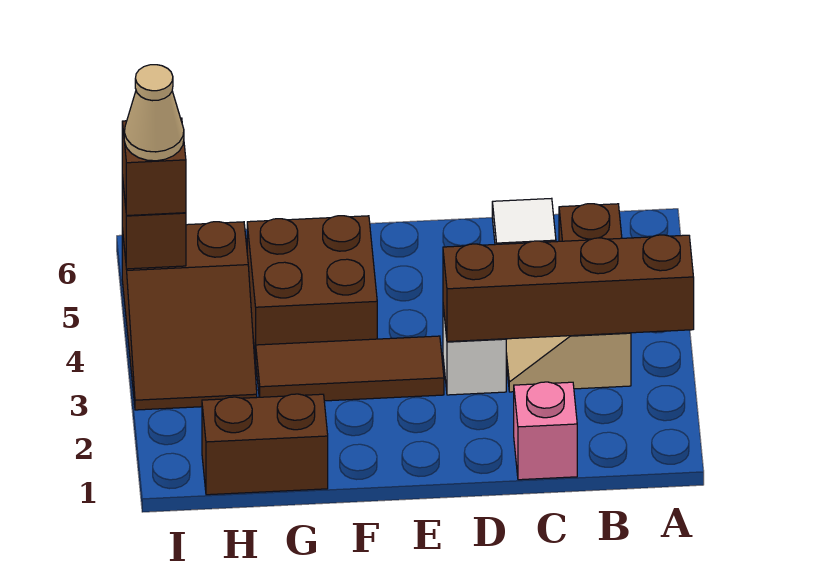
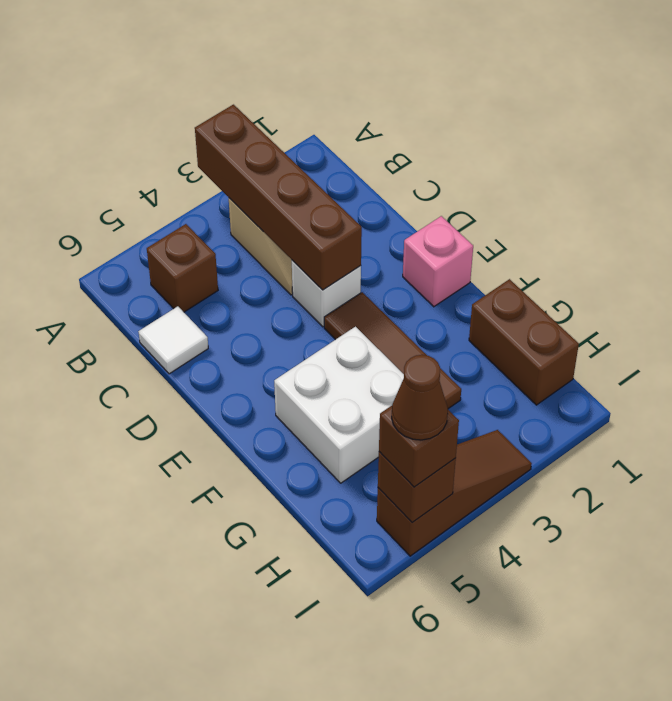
pink brick C1 level 1 -> pink brick E1 level 1
brown brick F4:G5 level 1 -> white brick F4:G5 level 1
brown slope H3:I5 level 1 top 5 -> brown slope I3:I5 level 1 top 5
tan cone I5 level 4 -> brown cone I5 level 4

